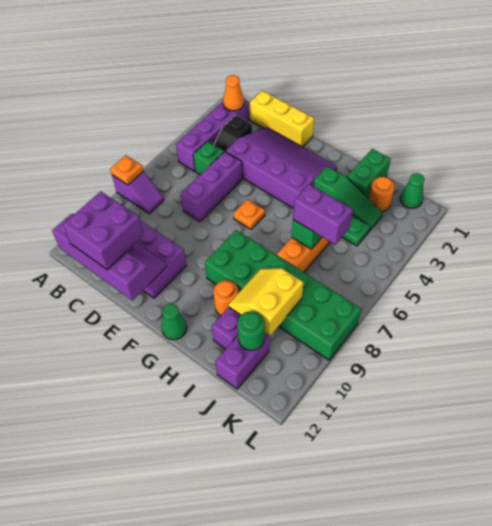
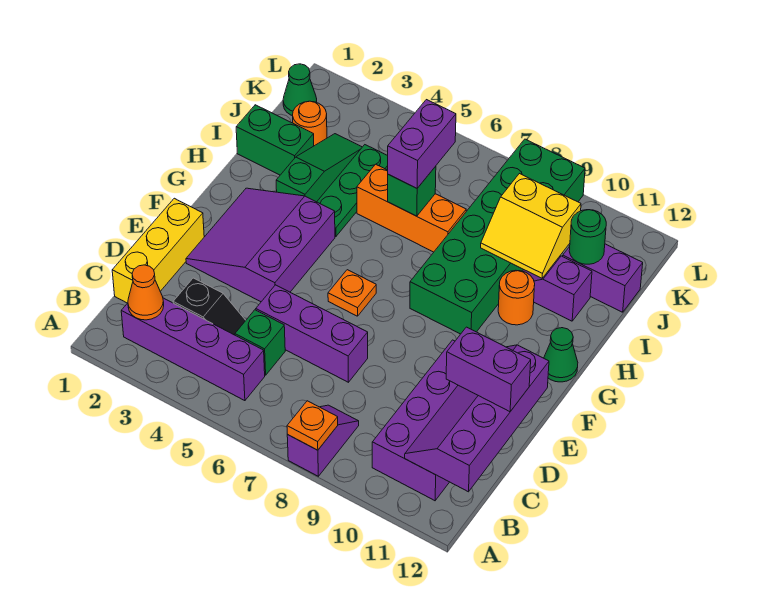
purple brick C11:D12 level 3 -> purple brick D11:D12 level 3
purple slope D2:G4 level 1 top 4 -> purple slope E2:G4 level 1 top 4

